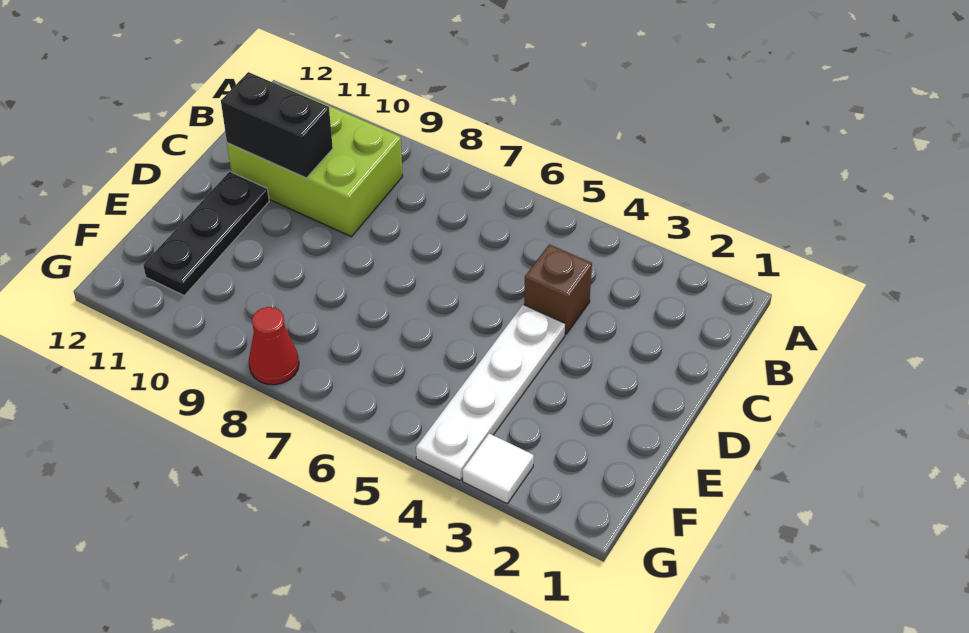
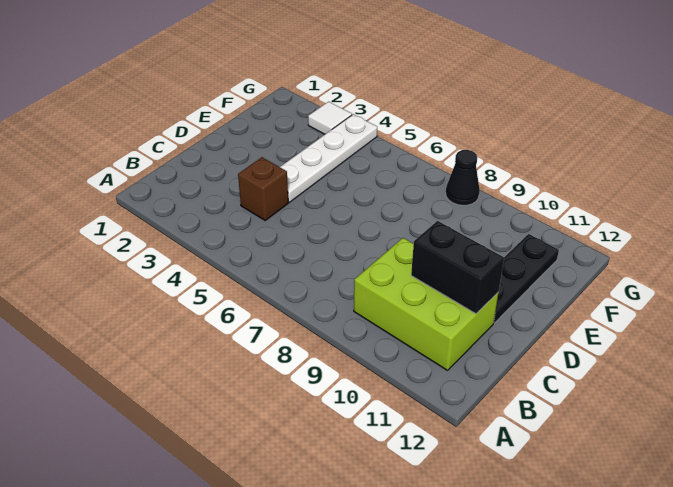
red cone G8 level 1 -> black cone G8 level 1

